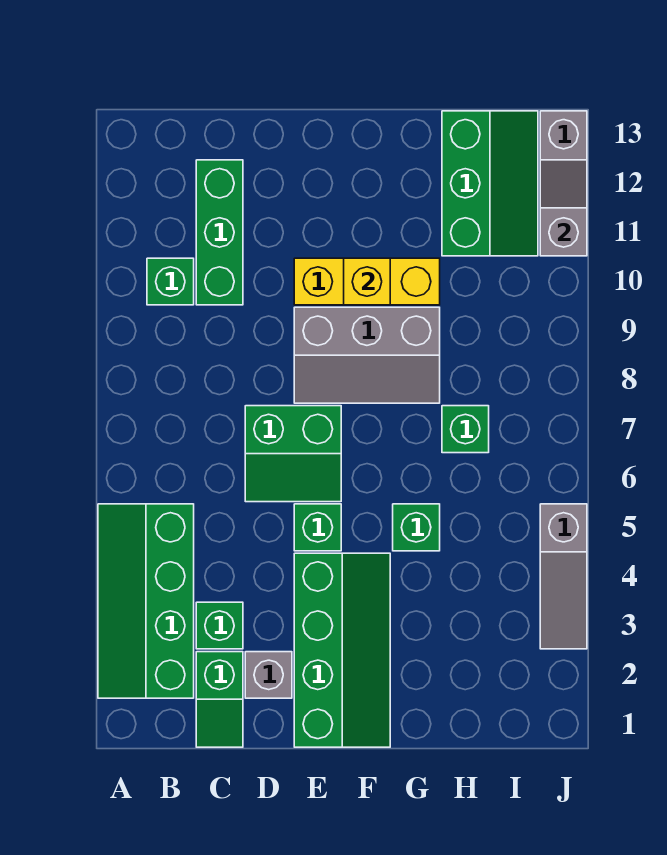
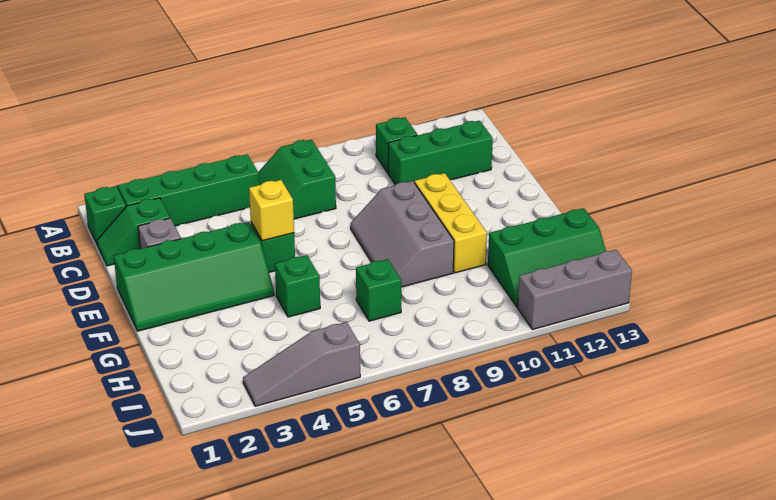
green brick C3 level 1 -> green brick B1 level 1
green slope D6:E7 level 1 top 7 -> green slope B6:C7 level 1 top 7
yellow brick F10 level 2 -> yellow brick E5 level 2
grey slope J11:J12 level 2 top 11 -> none

